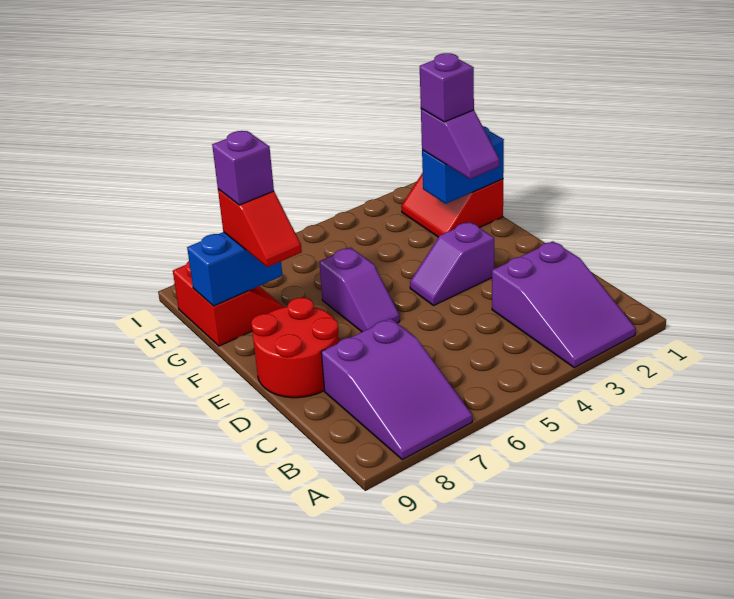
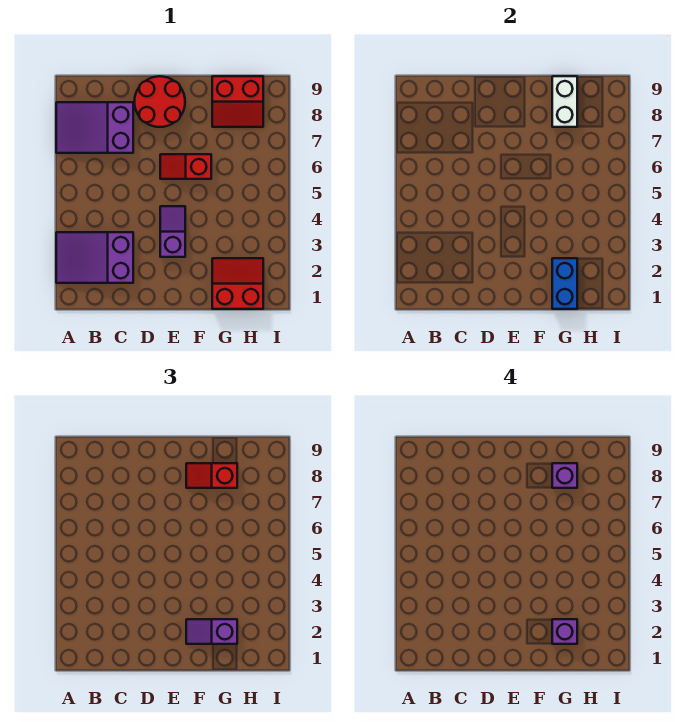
purple slope E6:F6 level 1 top F -> red slope E6:F6 level 1 top F
blue brick G8:G9 level 2 -> white brick G8:G9 level 2

